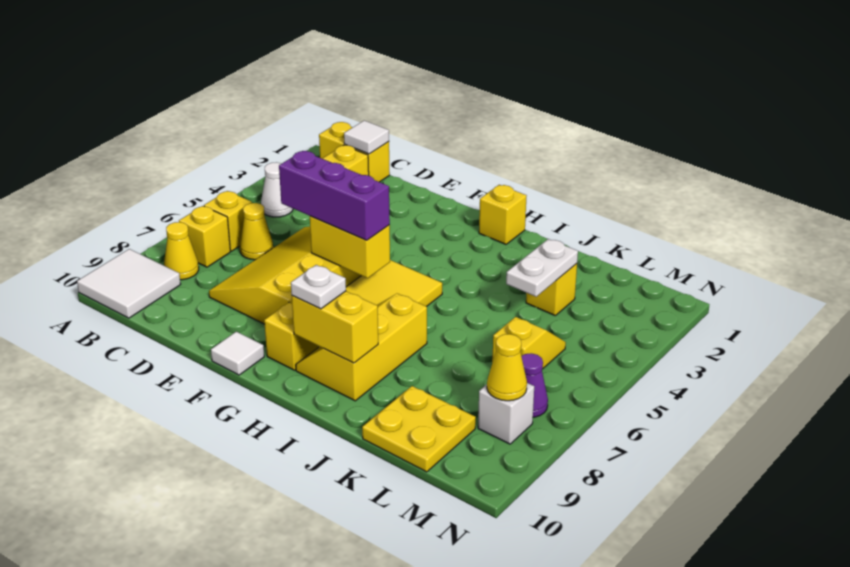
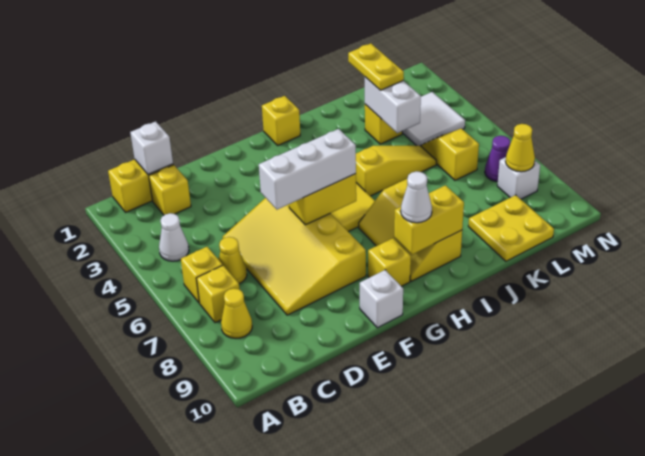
white tile A9:B10 level 1 -> white tile L3:M4 level 1
white tile C1 level 2 -> white brick C1 level 2
purple brick E6:G6 level 3 -> white brick E6:G6 level 3
white tile F10 level 1 -> white brick F10 level 1
white plate H9 level 3 -> white cone H9 level 3
none -> yellow slope I5:K5 level 1 top I
none -> yellow plate K2:K3 level 3
white plate K3:K4 level 2 -> white brick K3:K4 level 2

